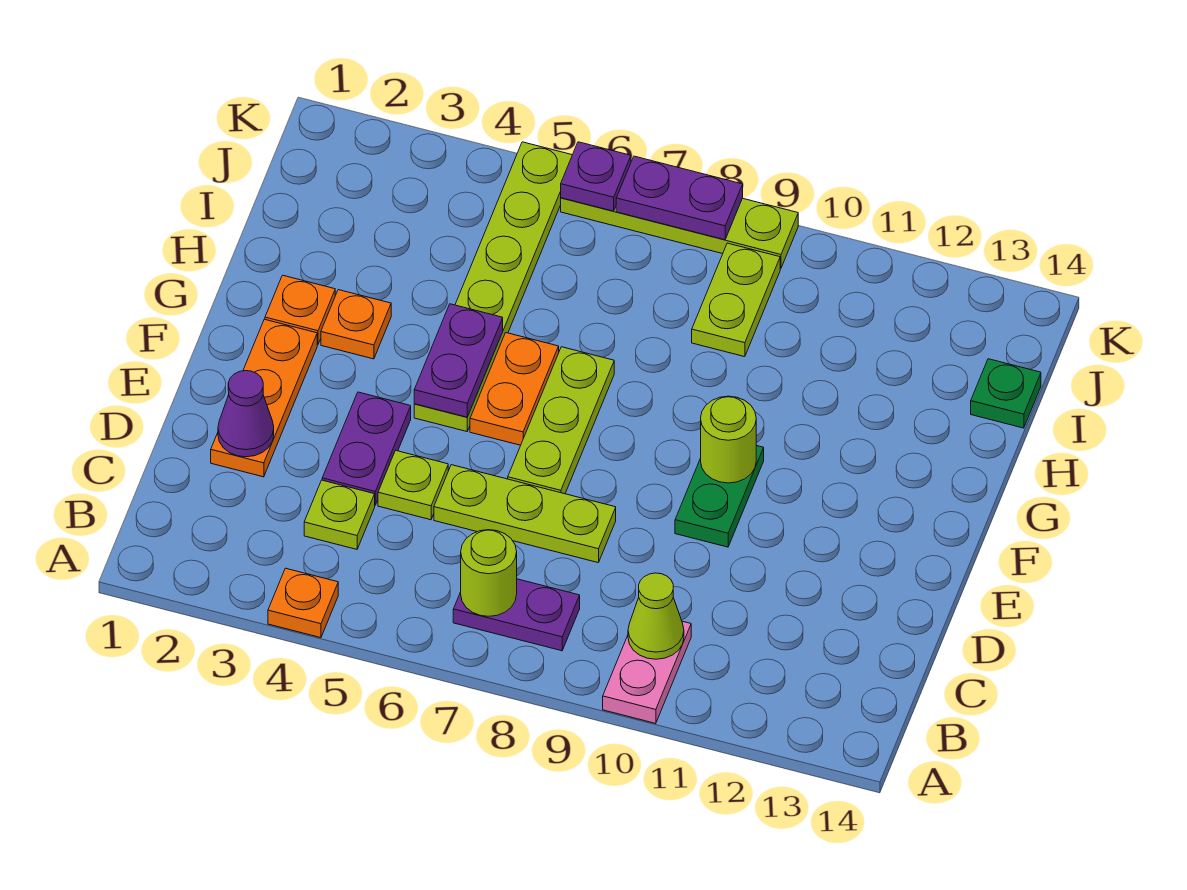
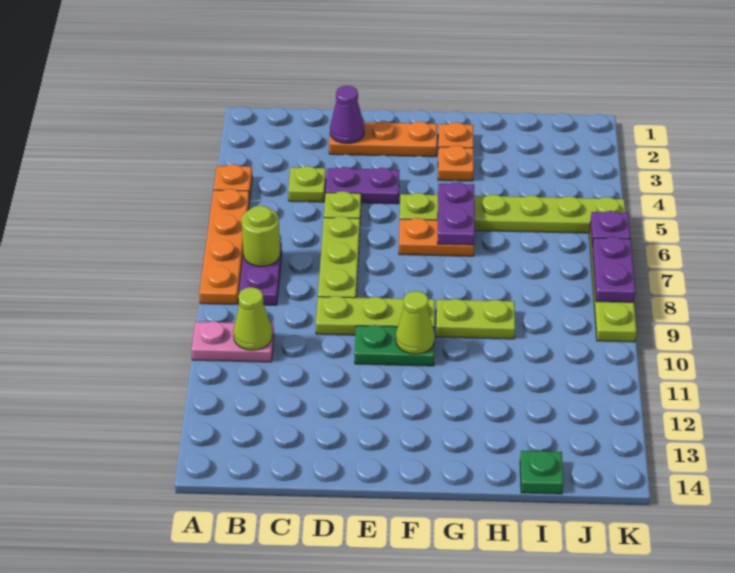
none -> orange plate A5:A8 level 1
lime plate E7:G7 level 1 -> lime plate D9:F9 level 1
purple plate F5:G5 level 2 -> purple plate G5:G6 level 2
lime round brick F10 level 2 -> lime cone F10 level 2
lime plate I9:J9 level 1 -> lime plate G9:H9 level 1

